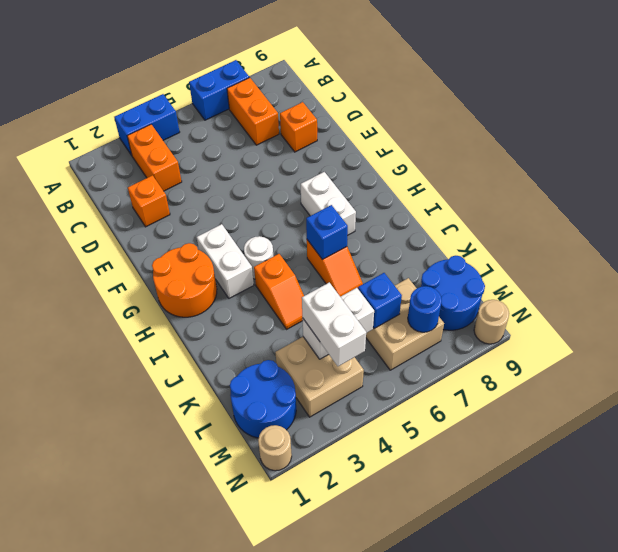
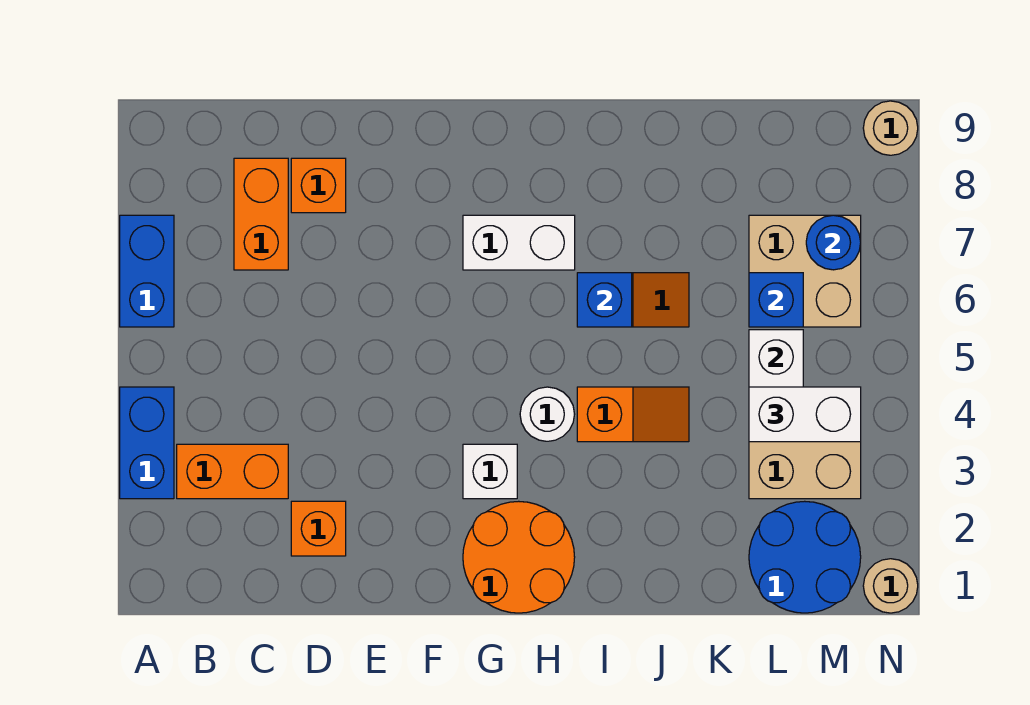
orange brick B7:C7 level 1 -> orange brick C7:C8 level 1
white brick G3:H3 level 1 -> white brick G3 level 1
blue round brick L8:M9 level 1 -> none

